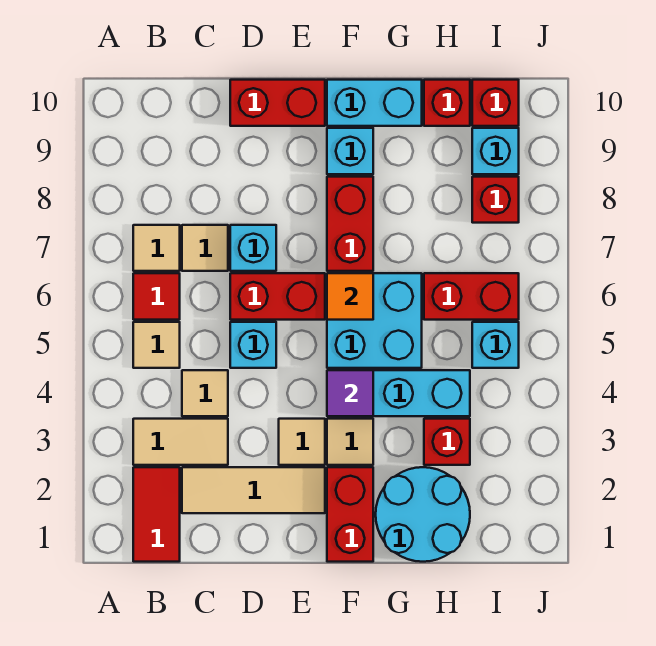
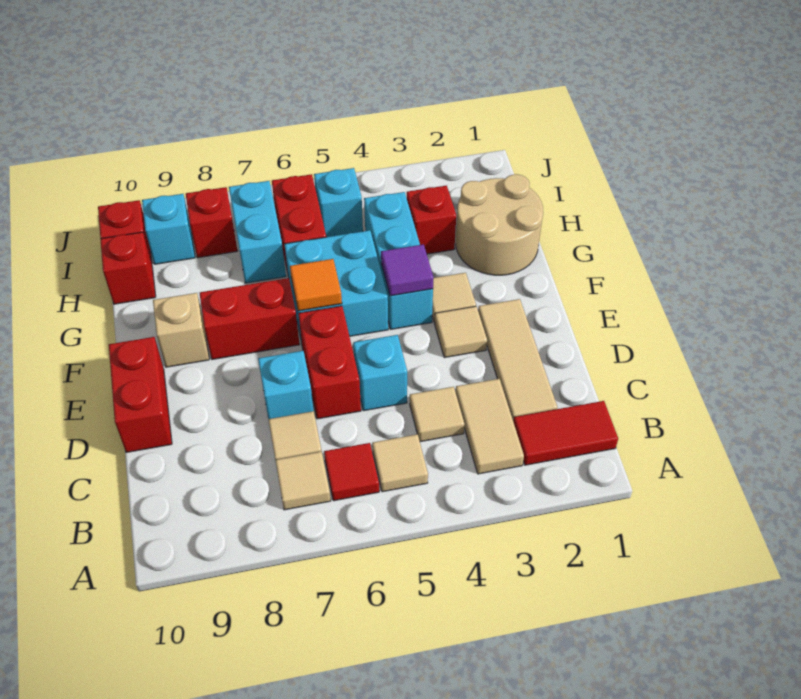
red brick F1:F2 level 1 -> none
cyan brick F9 level 1 -> tan brick F9 level 1
cyan brick F10:G10 level 1 -> cyan brick H7:I7 level 1
cyan round brick G1:H2 level 1 -> tan round brick G1:H2 level 1

